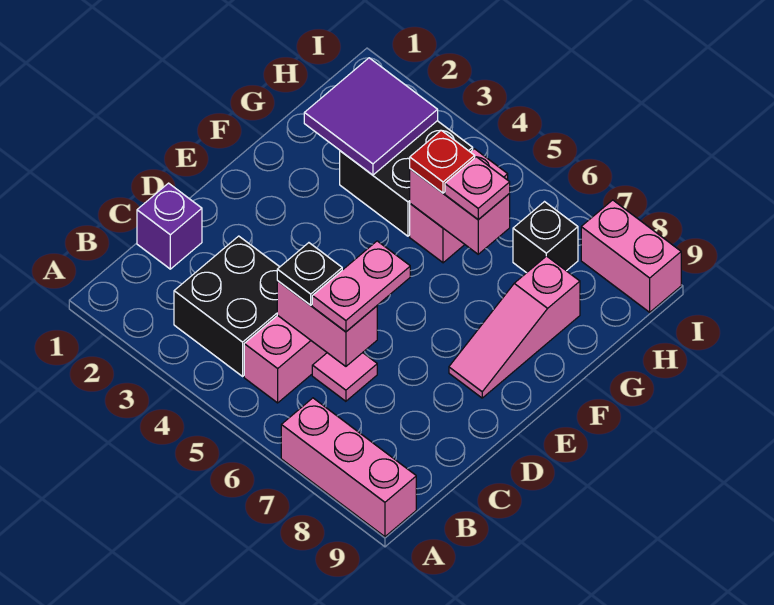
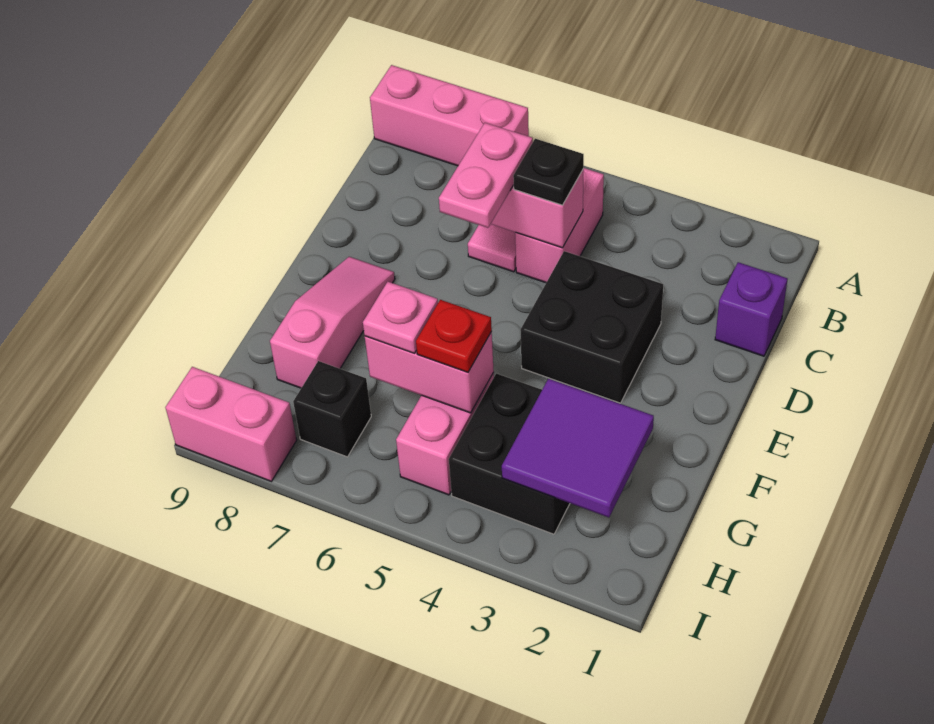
black brick B3:C4 level 1 -> black brick D3:E4 level 1

